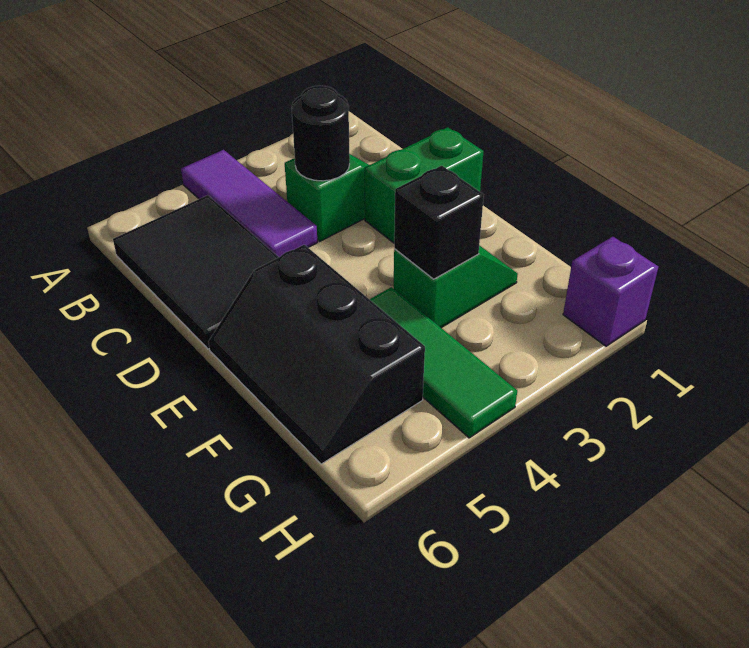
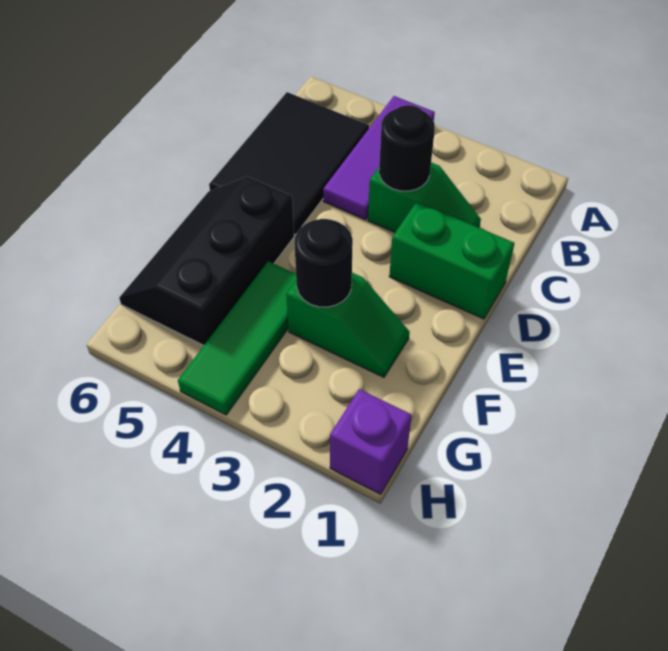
black brick F3 level 2 -> black round brick F3 level 2

